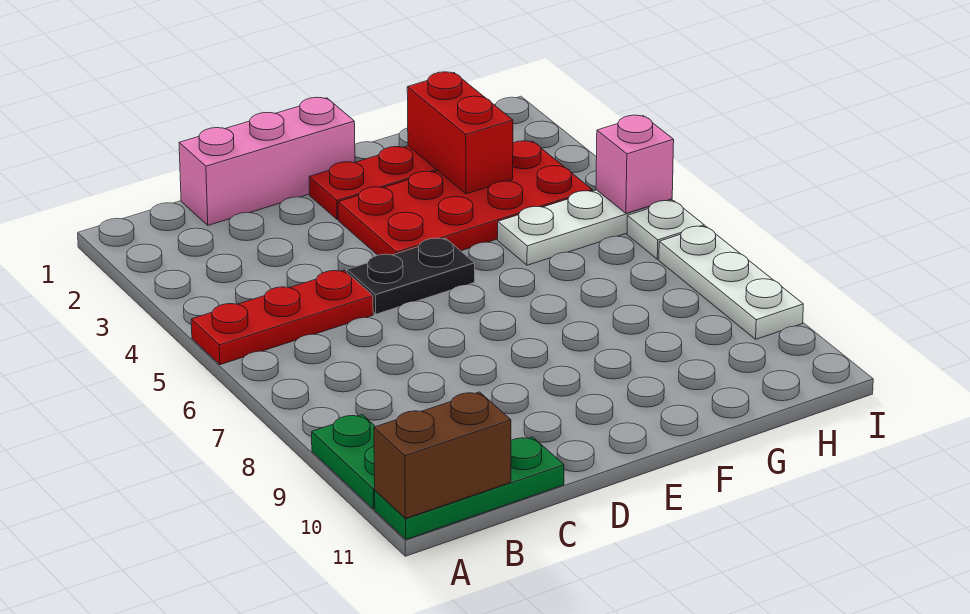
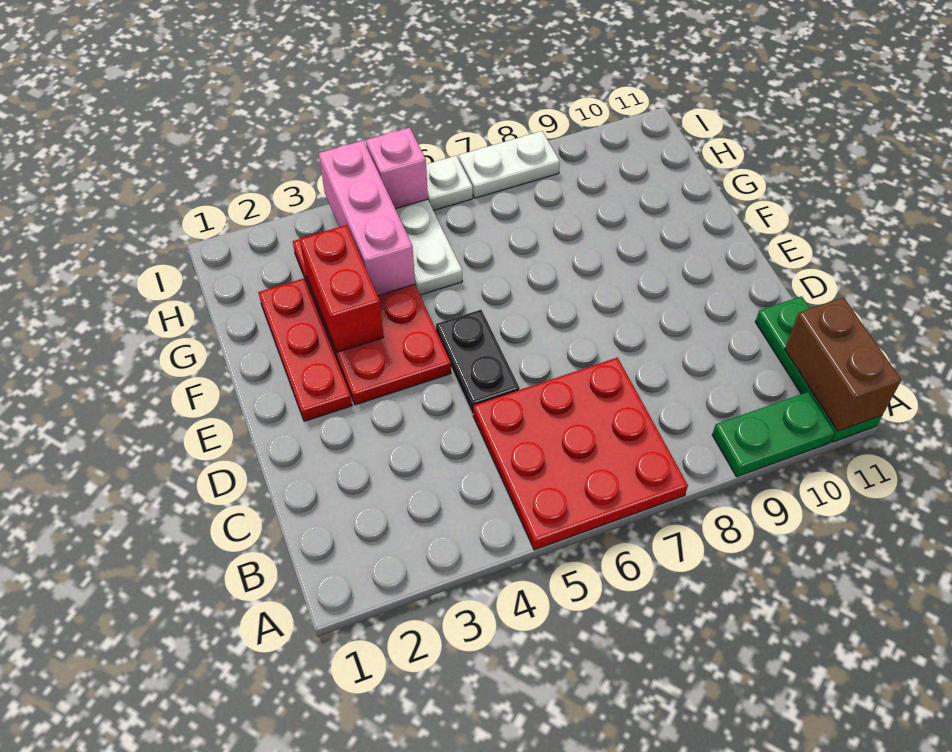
red plate A5:C5 level 1 -> red plate A5:C7 level 1
pink brick C1:E1 level 1 -> pink brick G4:I4 level 2
red brick G2:G3 level 2 -> red brick F3:G3 level 2
white plate I7:I9 level 1 -> white plate I7:I8 level 1

